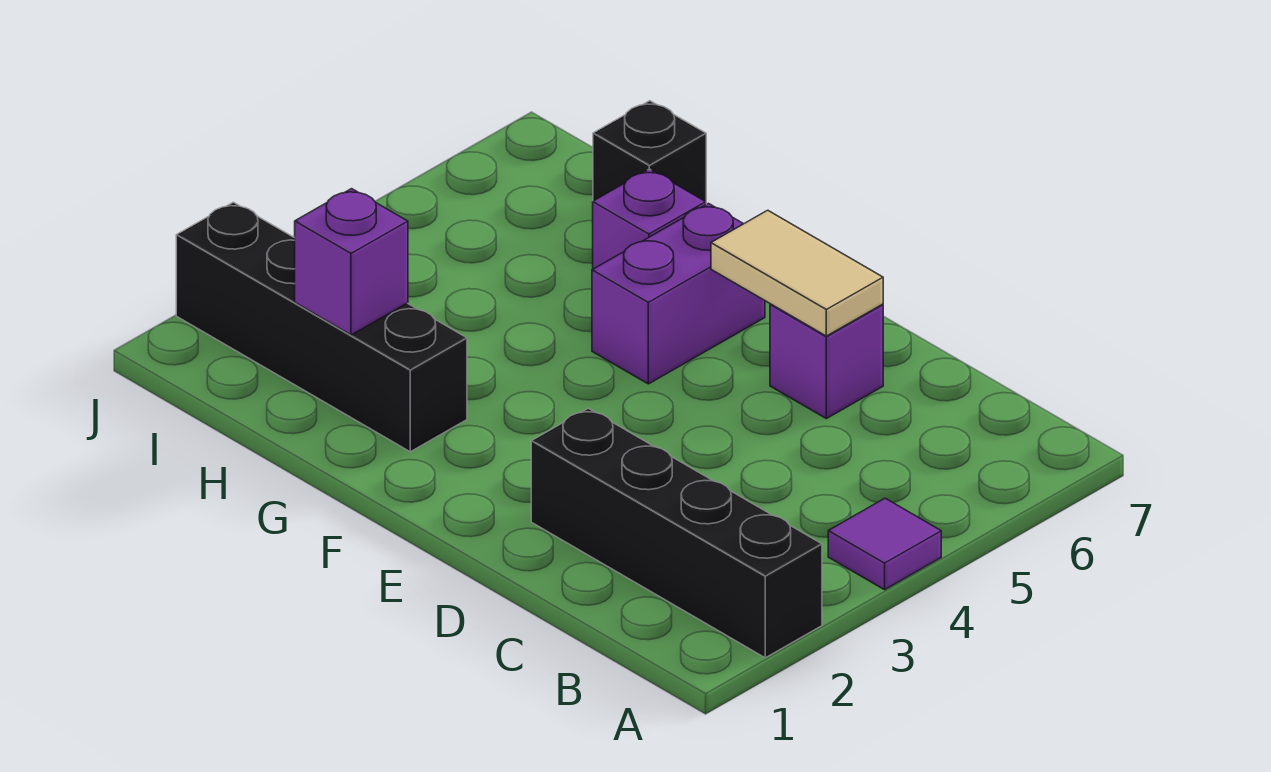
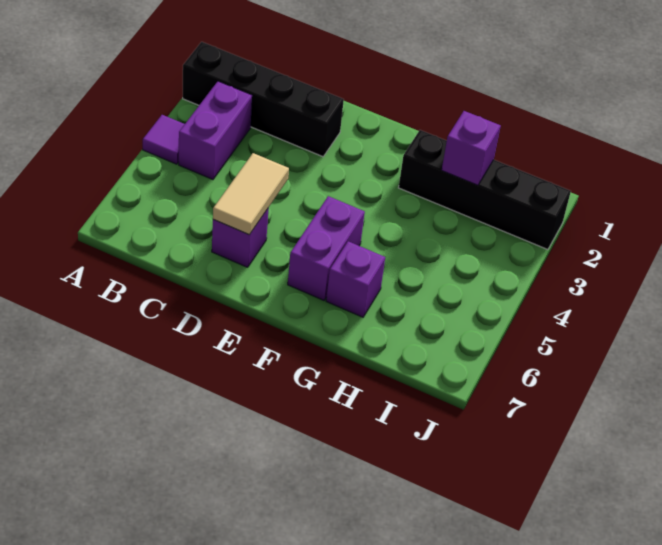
none -> purple brick B3:B4 level 1
tan tile D6:E6 level 2 -> tan tile D5:D6 level 2
black brick H7 level 1 -> none

